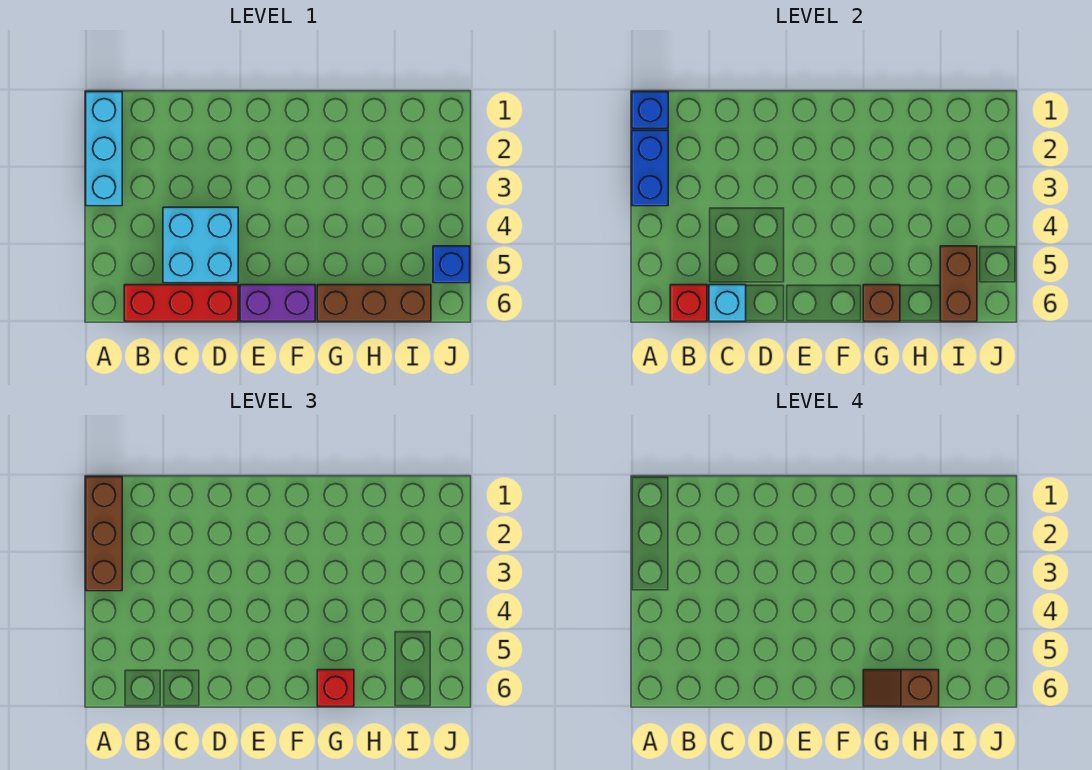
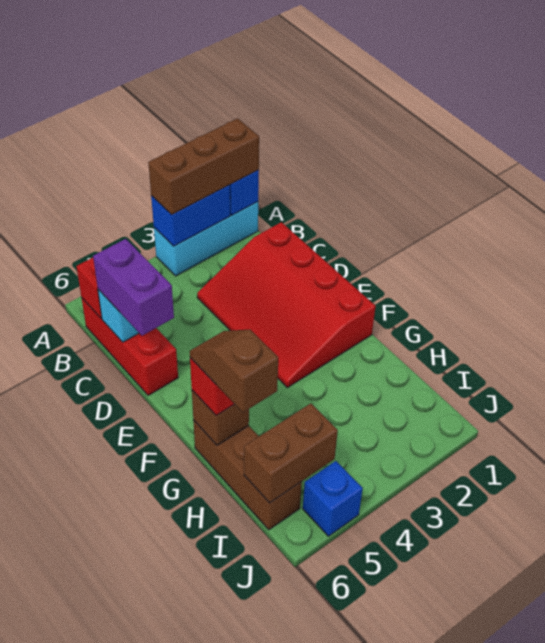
none -> red slope C1:F3 level 1 top 1
cyan brick C4:D5 level 1 -> none
purple brick E6:F6 level 1 -> purple brick C6:D6 level 3

